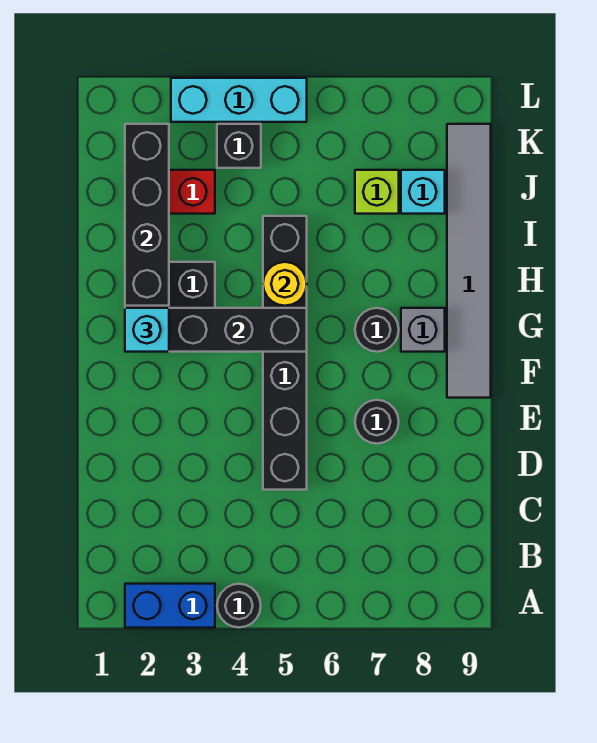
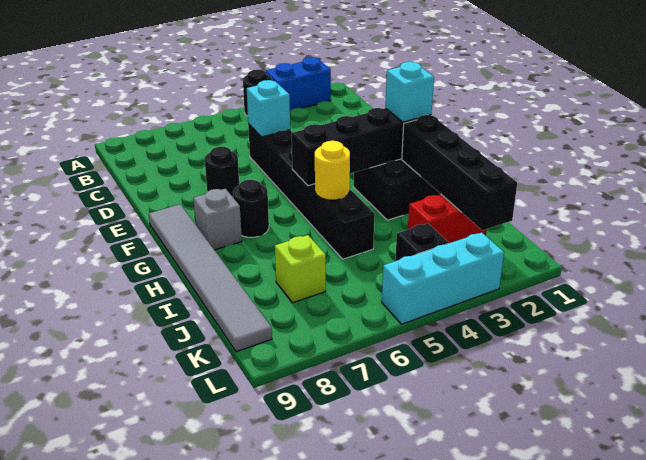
cyan brick J8 level 1 -> cyan brick D5 level 2

